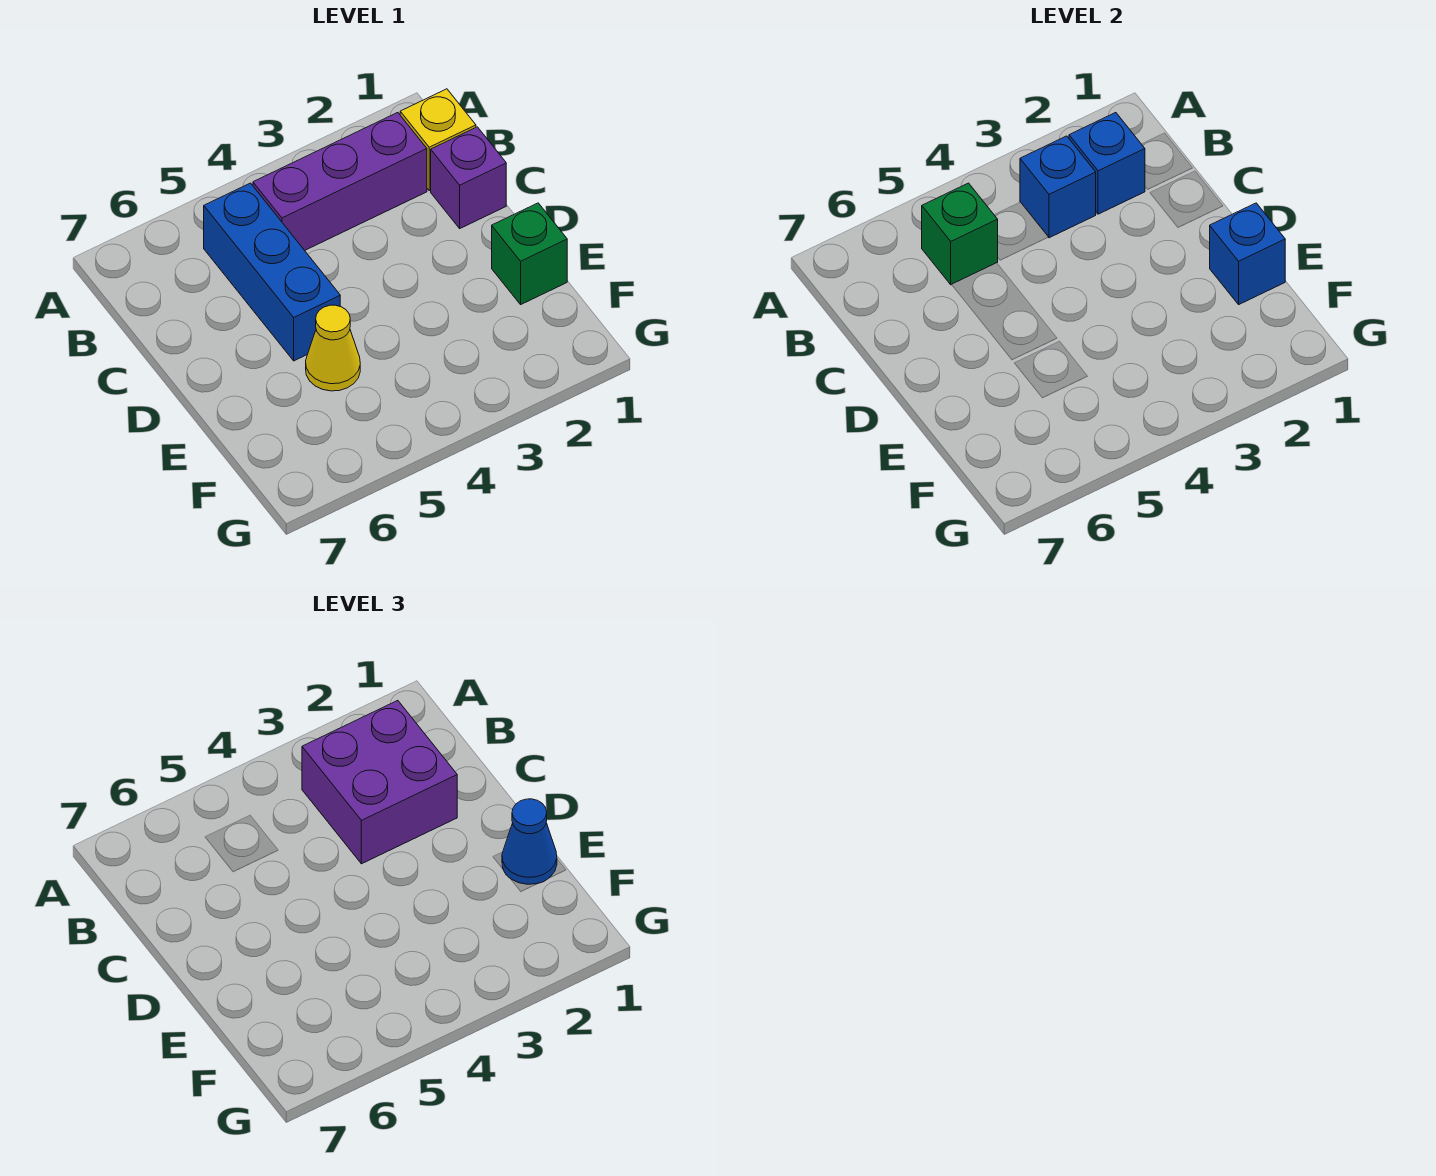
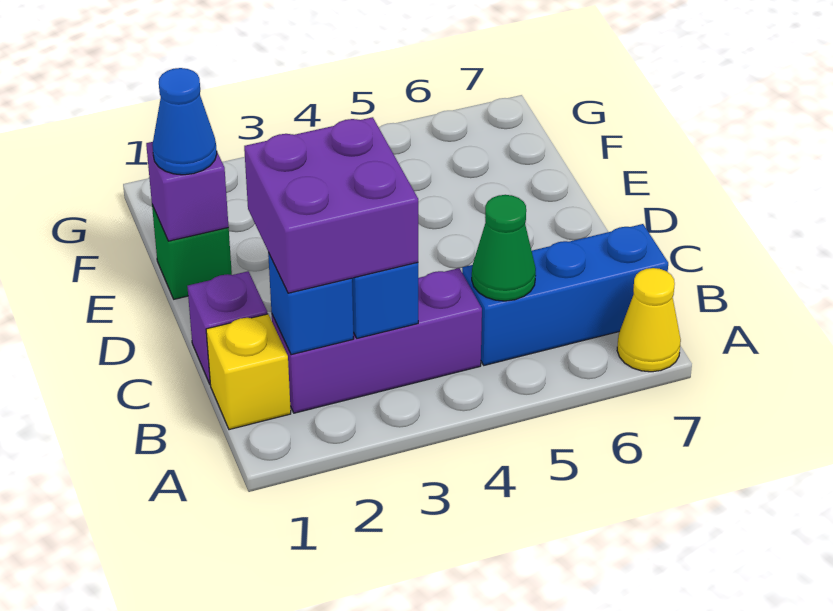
blue brick B5:D5 level 1 -> blue brick B5:B7 level 1
green brick B5 level 2 -> green cone B5 level 2
blue brick E1 level 2 -> purple brick E1 level 2
yellow cone E5 level 1 -> yellow cone A7 level 1

